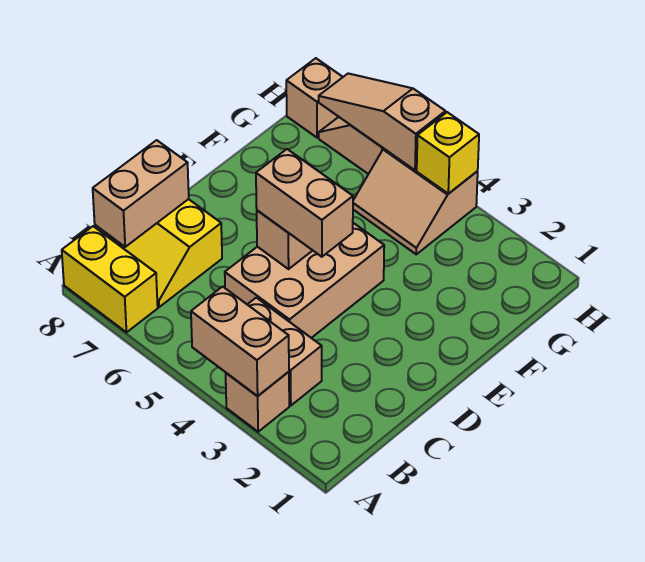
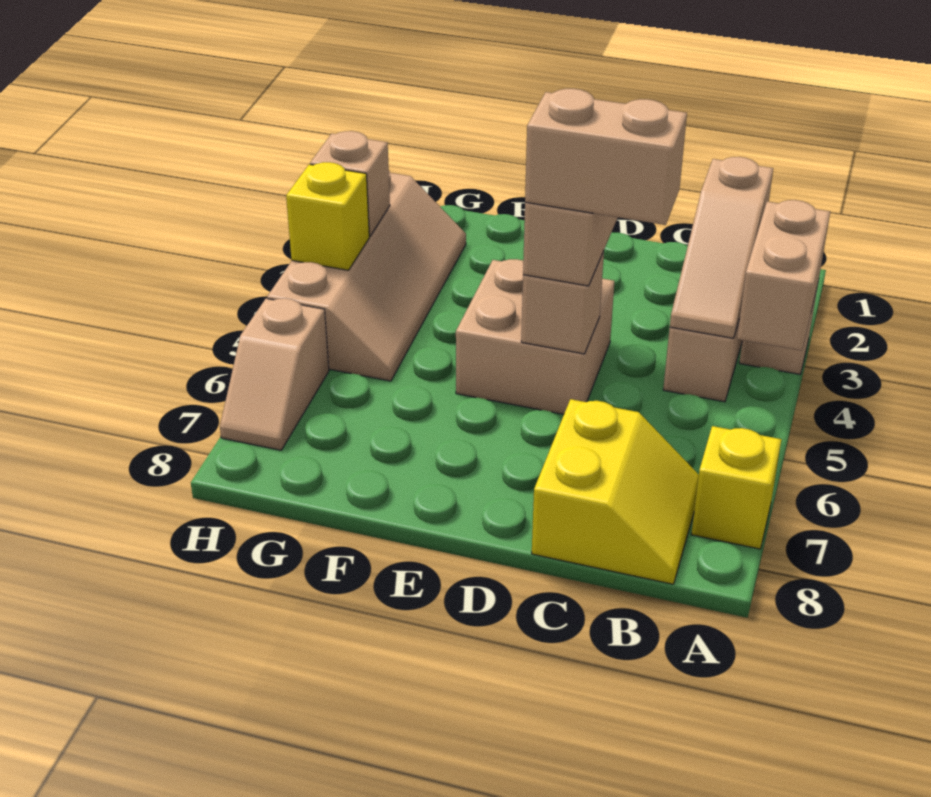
yellow brick A7:A8 level 1 -> yellow brick A7 level 1
tan brick B8:C8 level 2 -> tan brick C5:D5 level 4
tan brick C4:E5 level 1 -> tan brick D4:E5 level 1
tan slope G4:H5 level 1 top H -> tan slope G2:H5 level 1 top H
tan slope H5:H7 level 2 top 5 -> tan slope B2:B4 level 2 top 2
tan brick H8 level 1 -> tan brick H3 level 2

